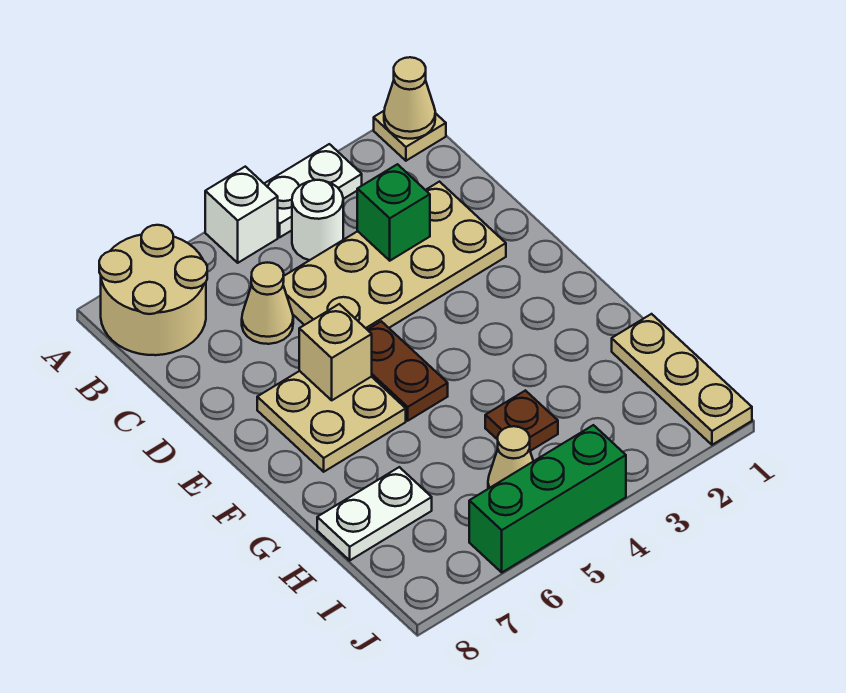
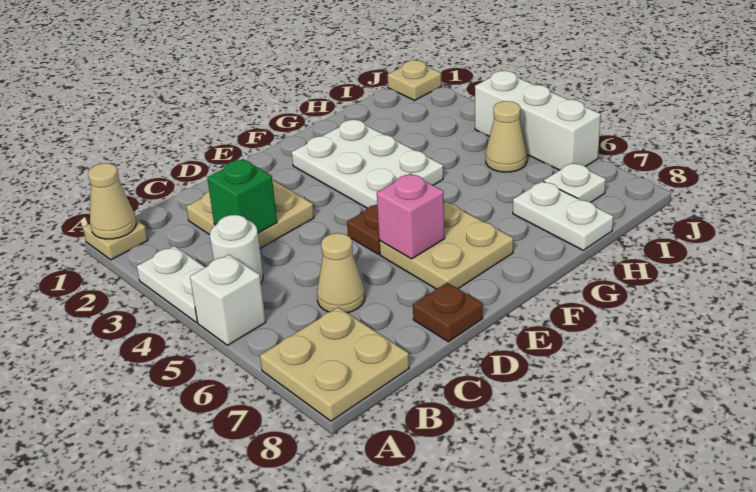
tan round brick A7:B8 level 1 -> tan plate A7:B8 level 1
tan plate C2:D5 level 1 -> tan plate C2:D3 level 1
tan brick E6 level 2 -> pink brick E6 level 2
none -> white plate F2:G4 level 1
tan plate H1:J1 level 1 -> tan plate J1 level 1
brown plate H4 level 1 -> brown plate D8 level 1
none -> white plate I7 level 1
green brick J4:J6 level 1 -> white brick J4:J6 level 1

